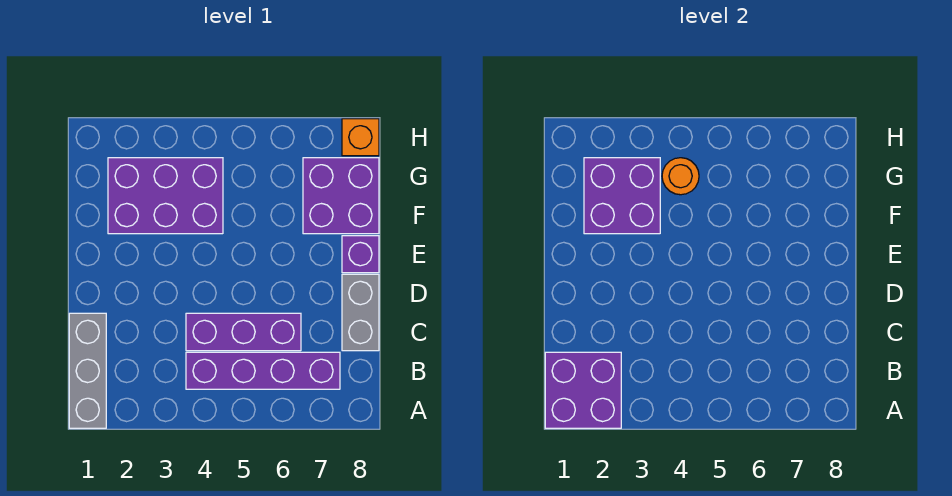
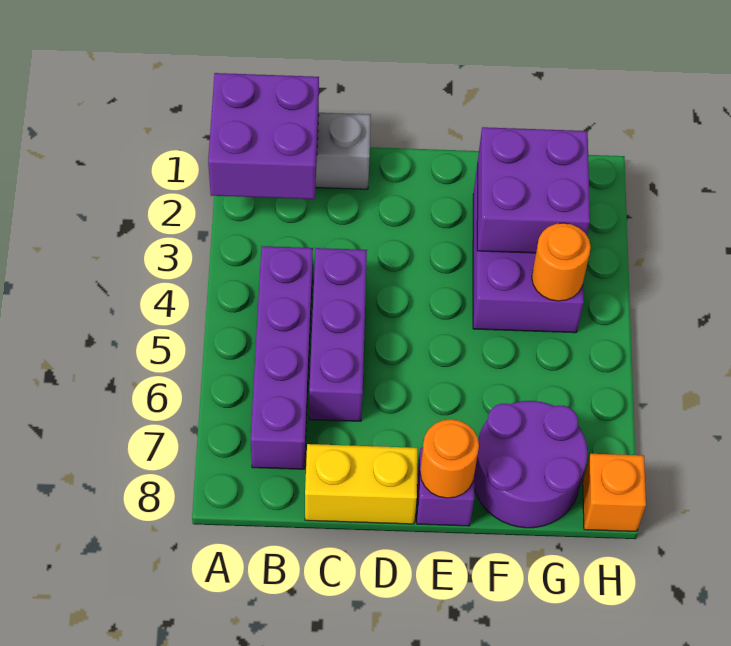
grey brick C8:D8 level 1 -> yellow brick C8:D8 level 1
none -> orange round brick E8 level 2
purple brick F7:G8 level 1 -> purple round brick F7:G8 level 1

